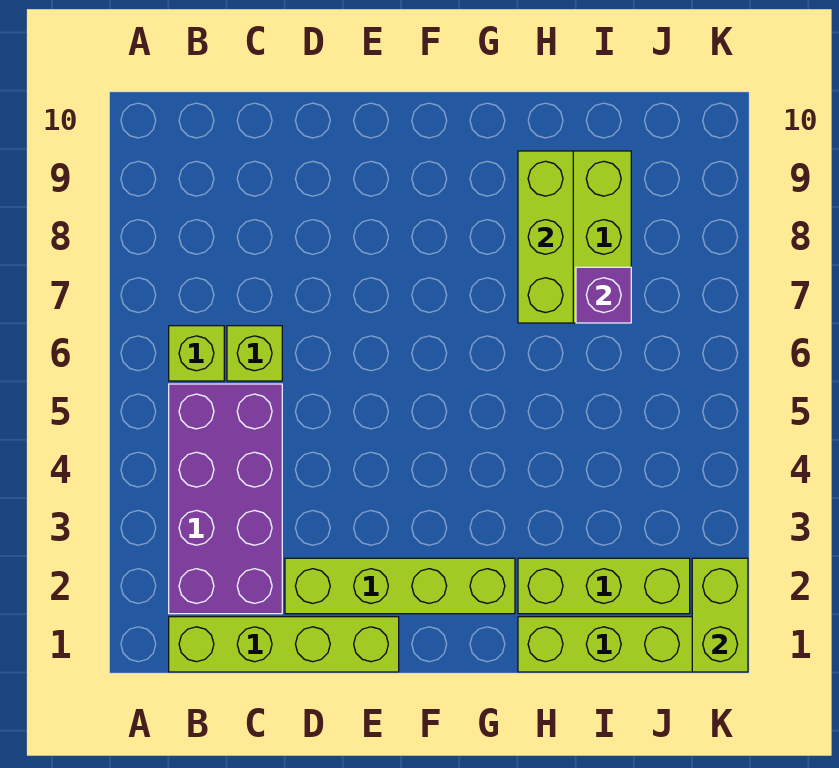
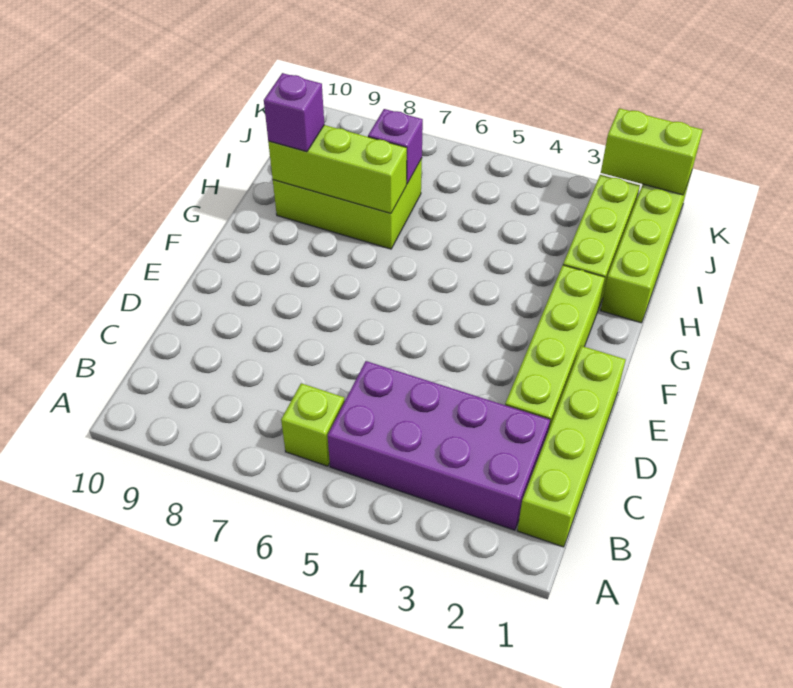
lime brick C6 level 1 -> none
none -> purple brick H9 level 3

